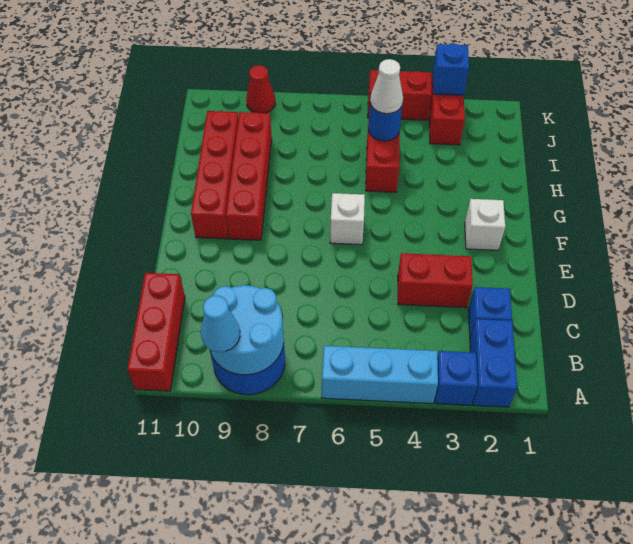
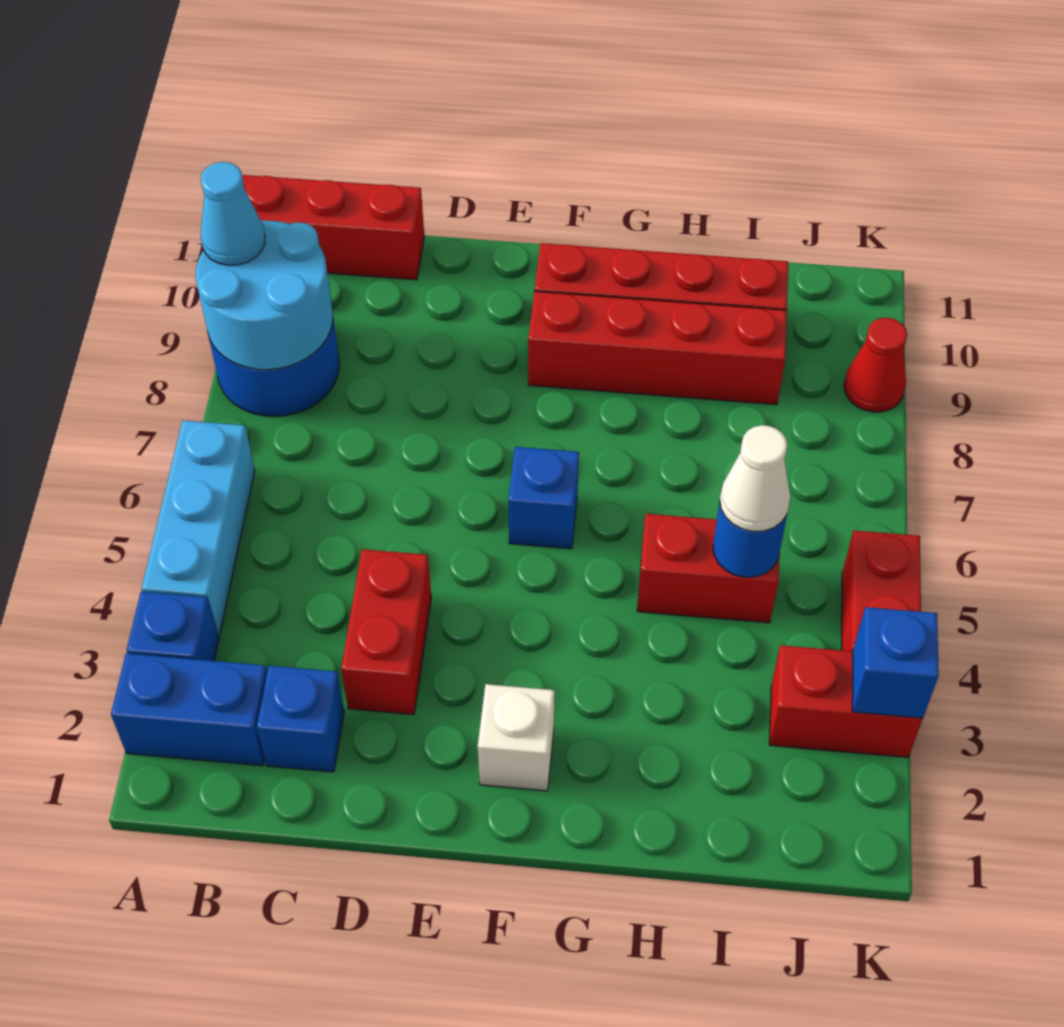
white brick F6 level 1 -> blue brick F6 level 1

